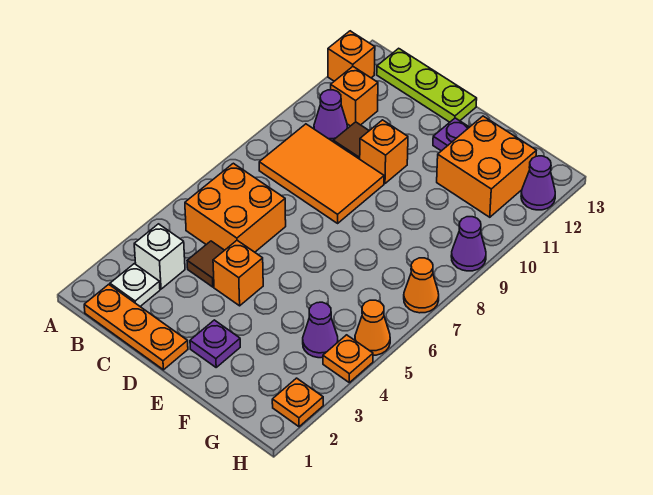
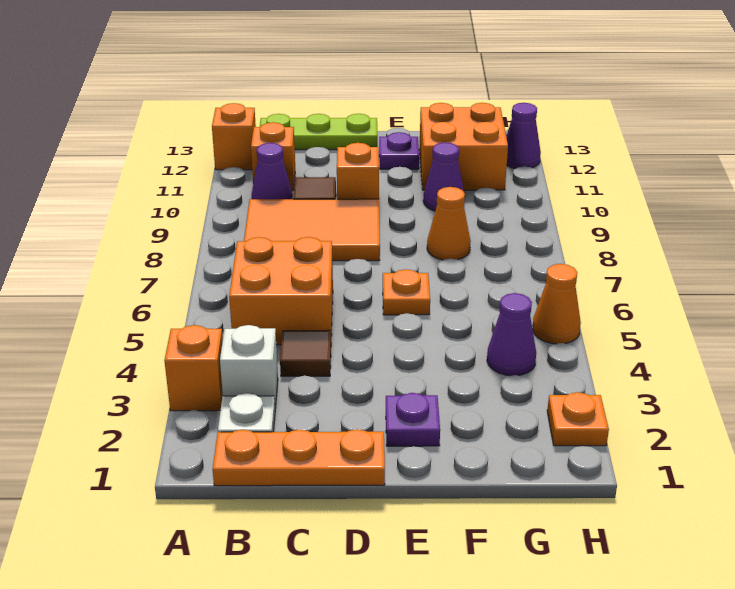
orange brick D4 level 1 -> orange brick A3 level 1
orange plate H4 level 1 -> orange plate E6 level 1
orange cone H7 level 1 -> orange cone F8 level 1
purple cone H9 level 1 -> purple cone F10 level 1

